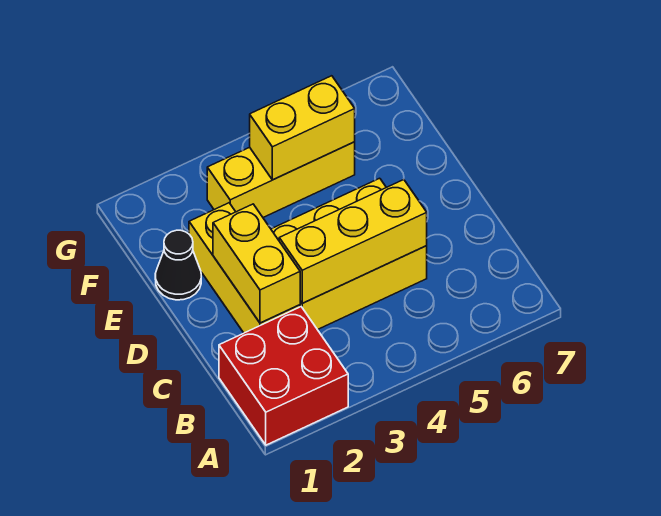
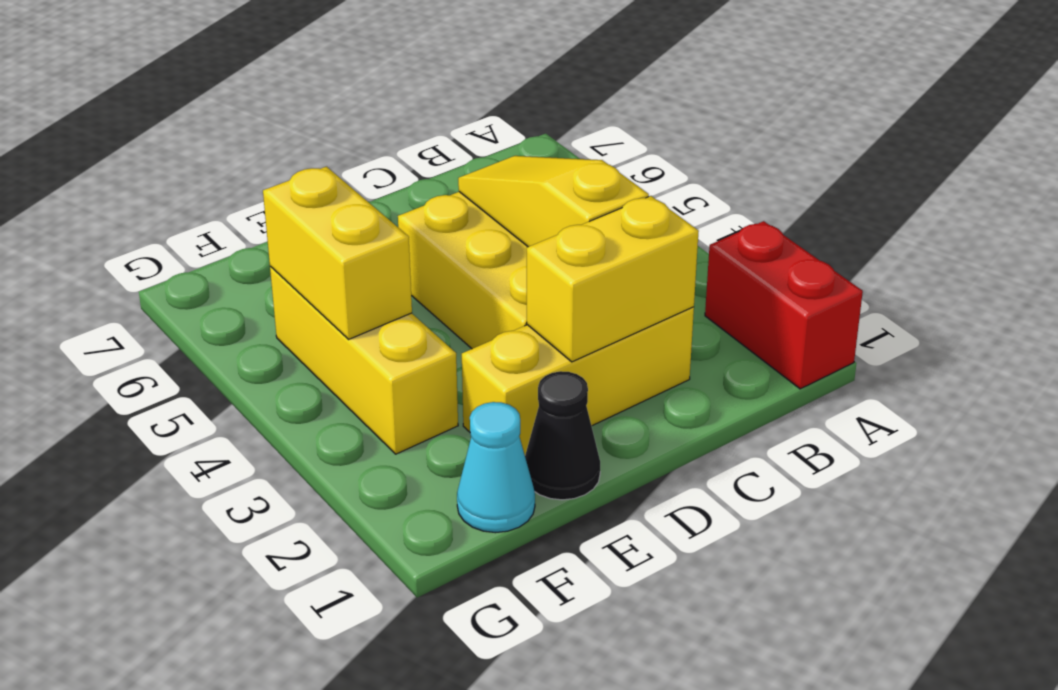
red brick A1:B2 level 1 -> red brick A1:A2 level 1
yellow brick C3:C5 level 2 -> yellow slope C3:C5 level 2 top 3
none -> cyan cone F1 level 1

